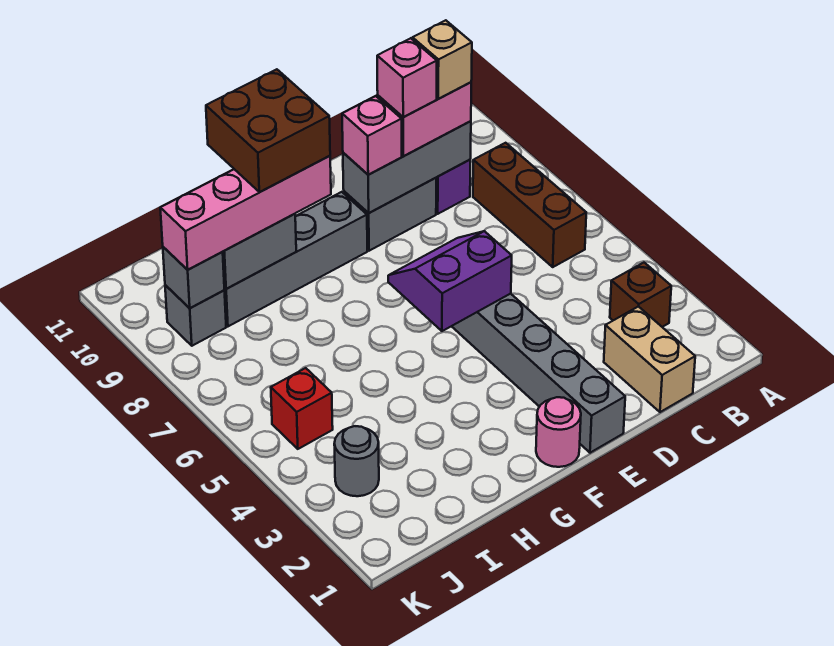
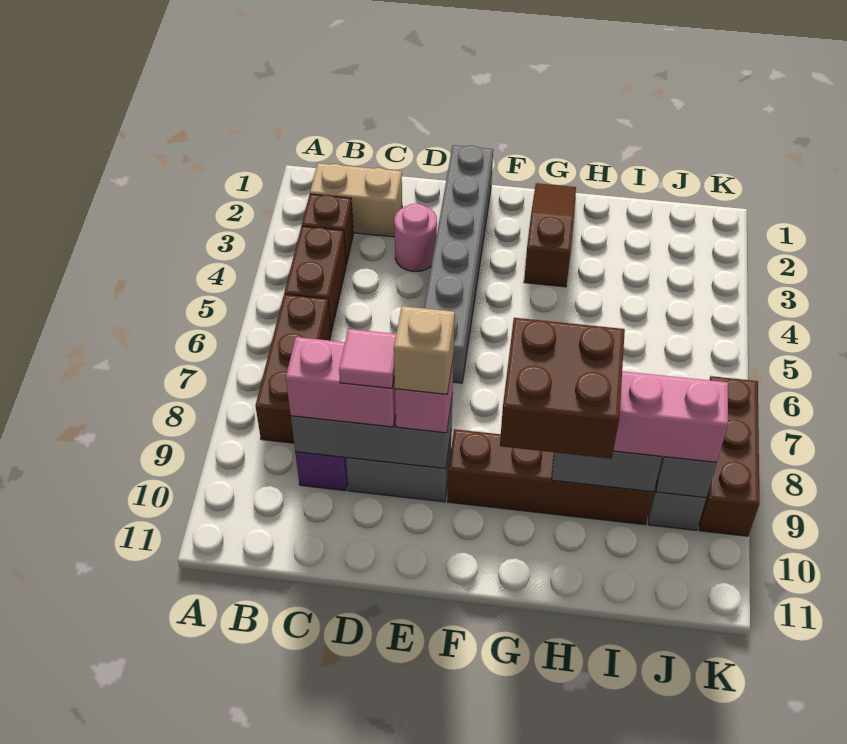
none -> brown brick B4:B5 level 1
tan brick C1:C2 level 1 -> tan brick B2:C2 level 1
tan brick C9 level 4 -> tan brick E9 level 4
pink brick D9 level 4 -> pink tile D9 level 4
purple slope E5:F6 level 2 top 5 -> none
pink round brick F1 level 1 -> pink round brick D3 level 1
grey brick F9:I9 level 1 -> brown brick F9:I9 level 1
none -> brown slope G1:G3 level 1 top 3
grey round brick J3 level 1 -> none
red brick J5 level 1 -> none
none -> brown brick K7:K9 level 1

